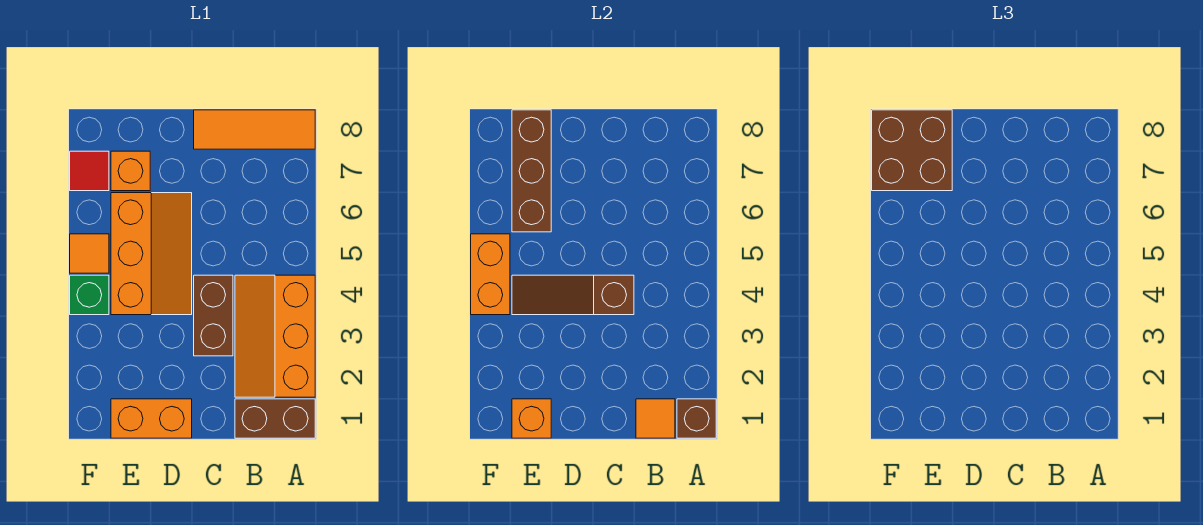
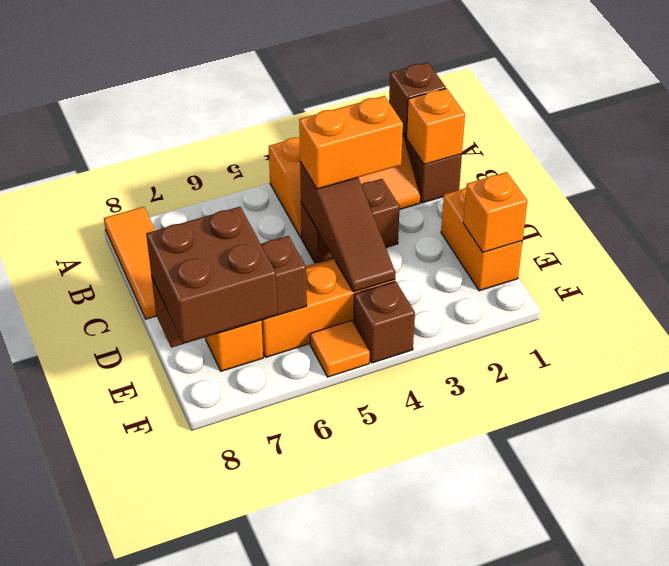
orange tile B1 level 2 -> orange brick B1 level 2
green brick F4 level 1 -> brown brick F4 level 1
orange brick F4:F5 level 2 -> orange brick C3:C4 level 3
red tile F7 level 1 -> none

